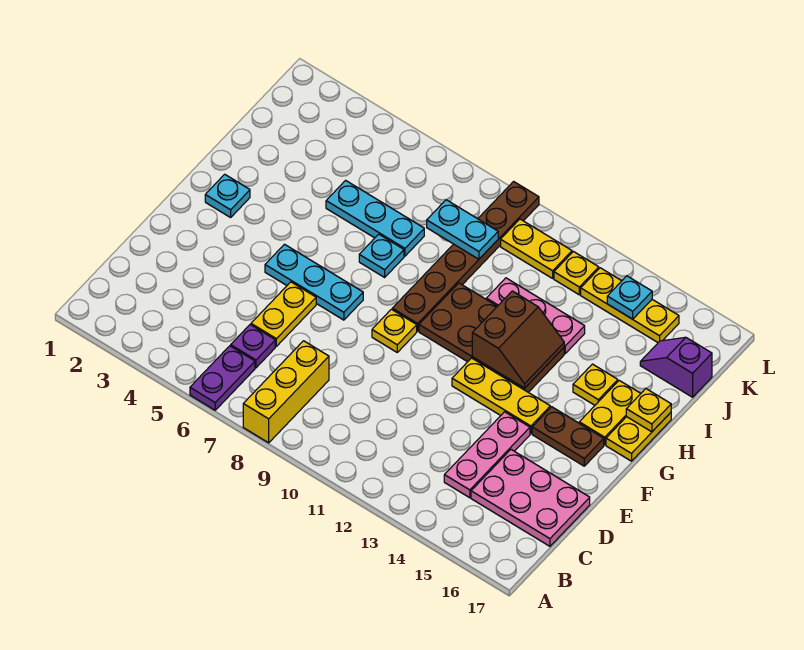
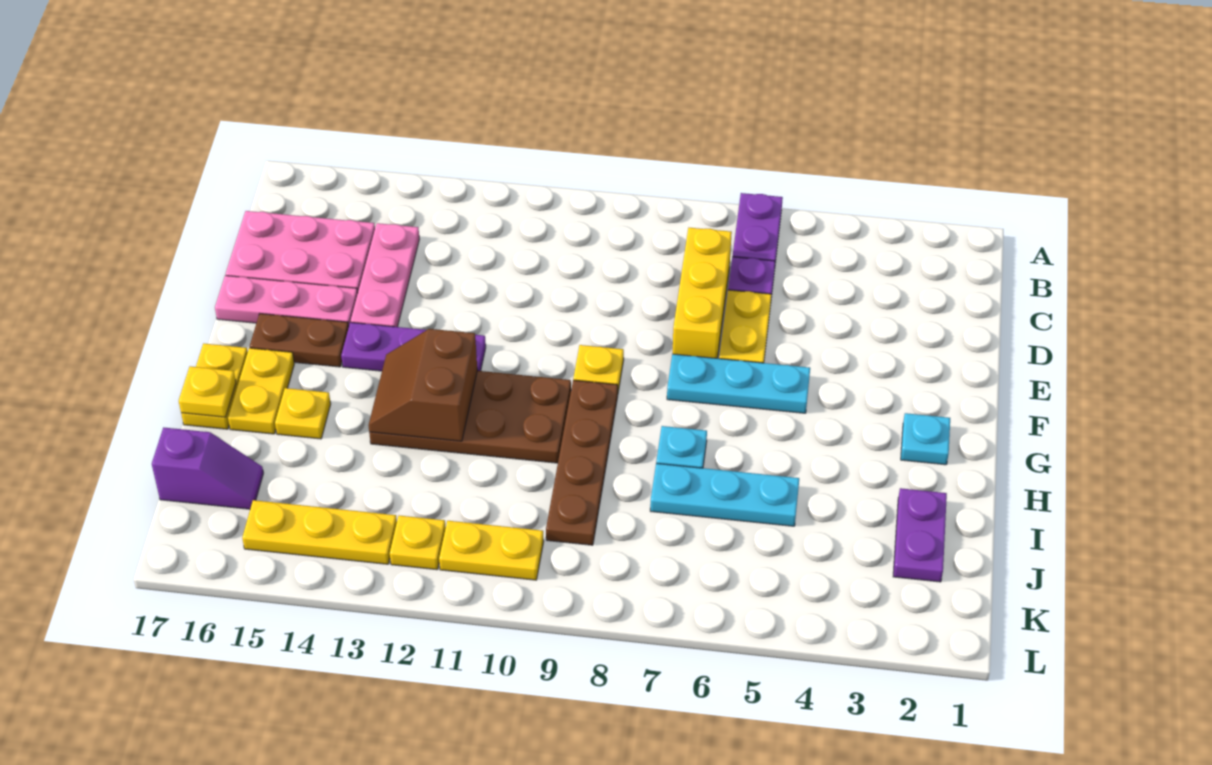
yellow brick A8:C8 level 1 -> yellow brick C7:E7 level 1
yellow plate F12:F14 level 1 -> purple plate F12:F14 level 1
brown plate G9:L9 level 1 -> brown plate G9:J9 level 1
none -> purple plate I2:J2 level 1
pink plate I11:I13 level 1 -> pink plate E15:E17 level 1
cyan plate J8:J9 level 2 -> none
cyan plate K14 level 2 -> none

